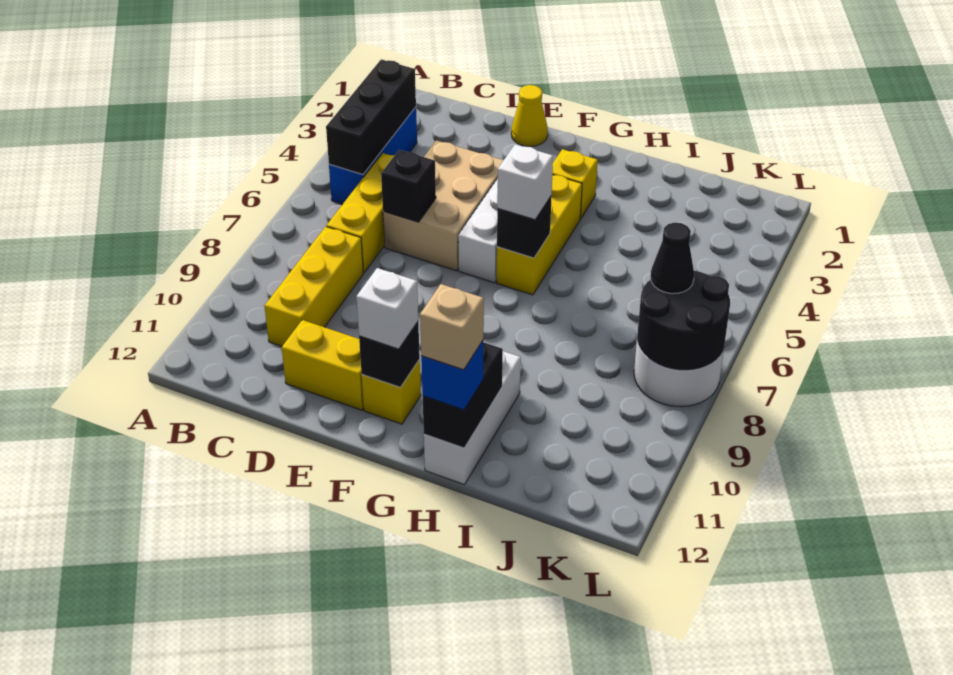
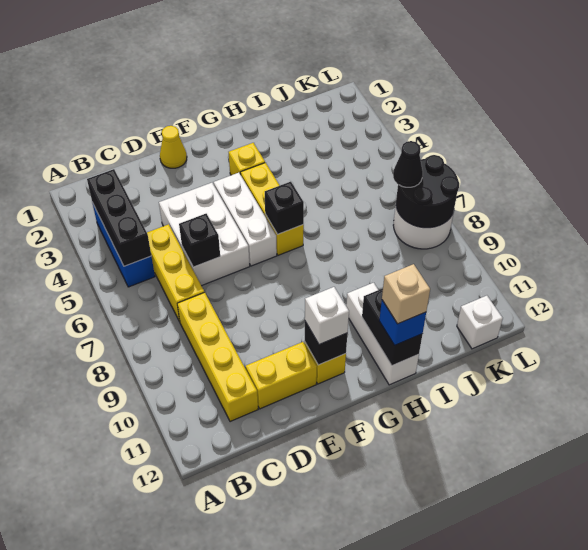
yellow brick C8:C10 level 1 -> yellow brick C8:C11 level 1
tan brick D4:E6 level 1 -> white brick D4:E6 level 1
white brick G6 level 3 -> white brick K12 level 1

